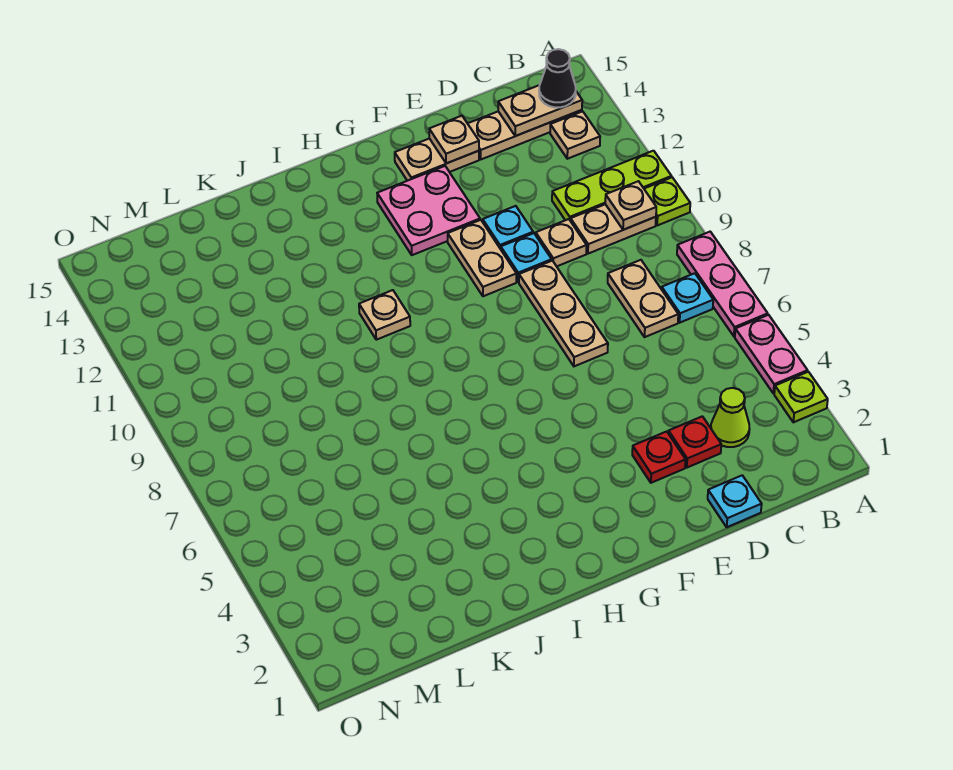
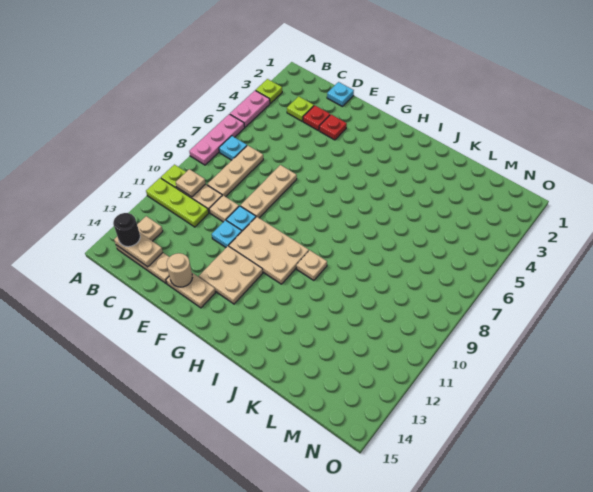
black cone B14 level 3 -> black round brick B14 level 3
lime cone C3 level 1 -> lime plate C3 level 1
tan plate C7:C8 level 1 -> tan plate C7:C9 level 1
tan plate E14 level 2 -> tan round brick E14 level 2
tan plate F10:F11 level 1 -> tan plate F10:H11 level 1
pink plate F12:G13 level 1 -> tan plate F12:G13 level 1

